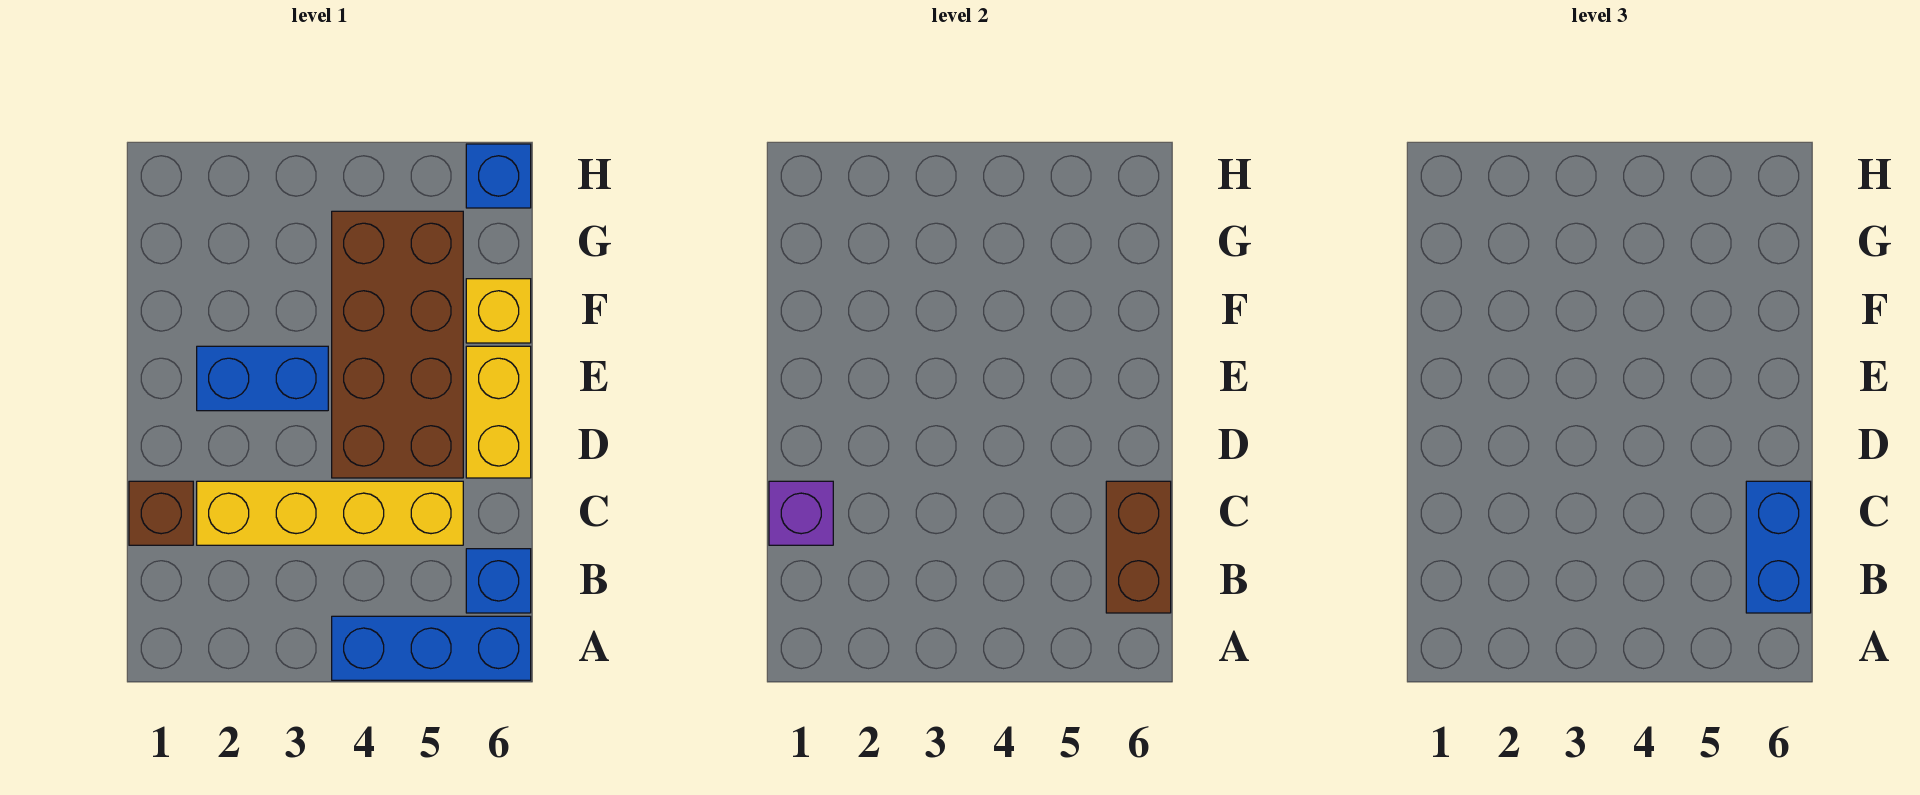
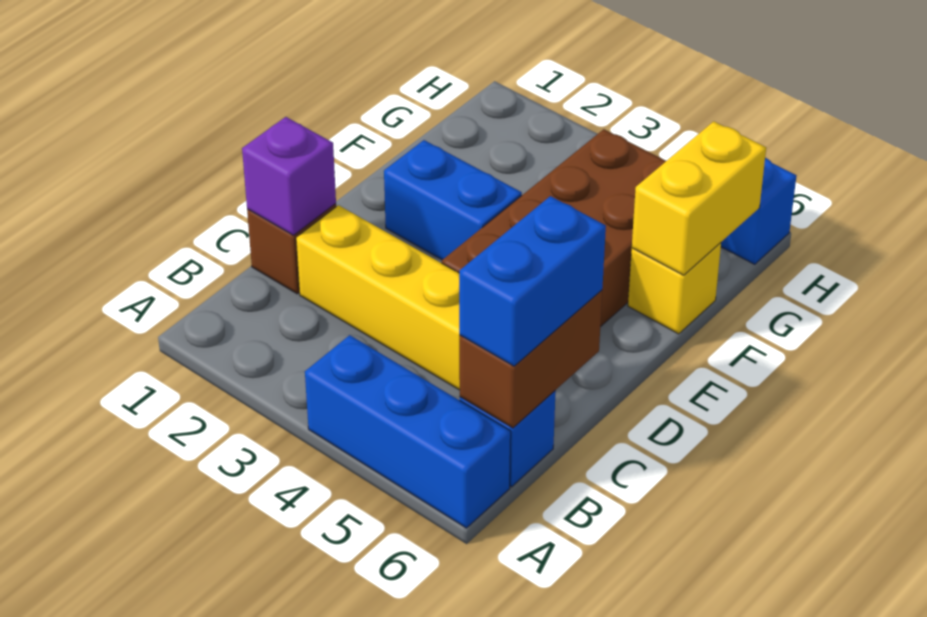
yellow brick D6:E6 level 1 -> yellow brick F6:G6 level 2

